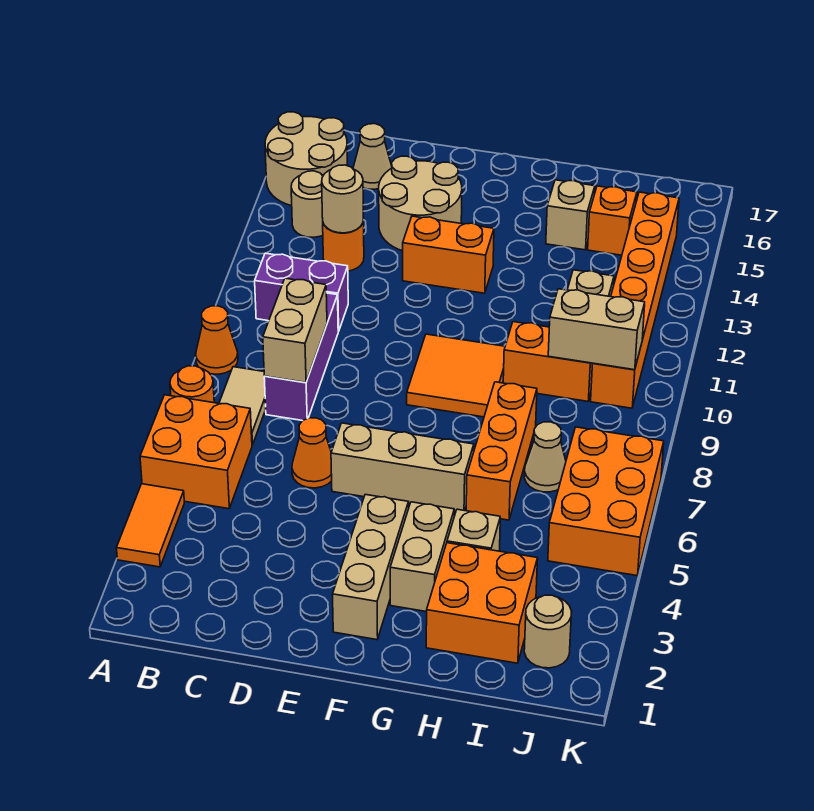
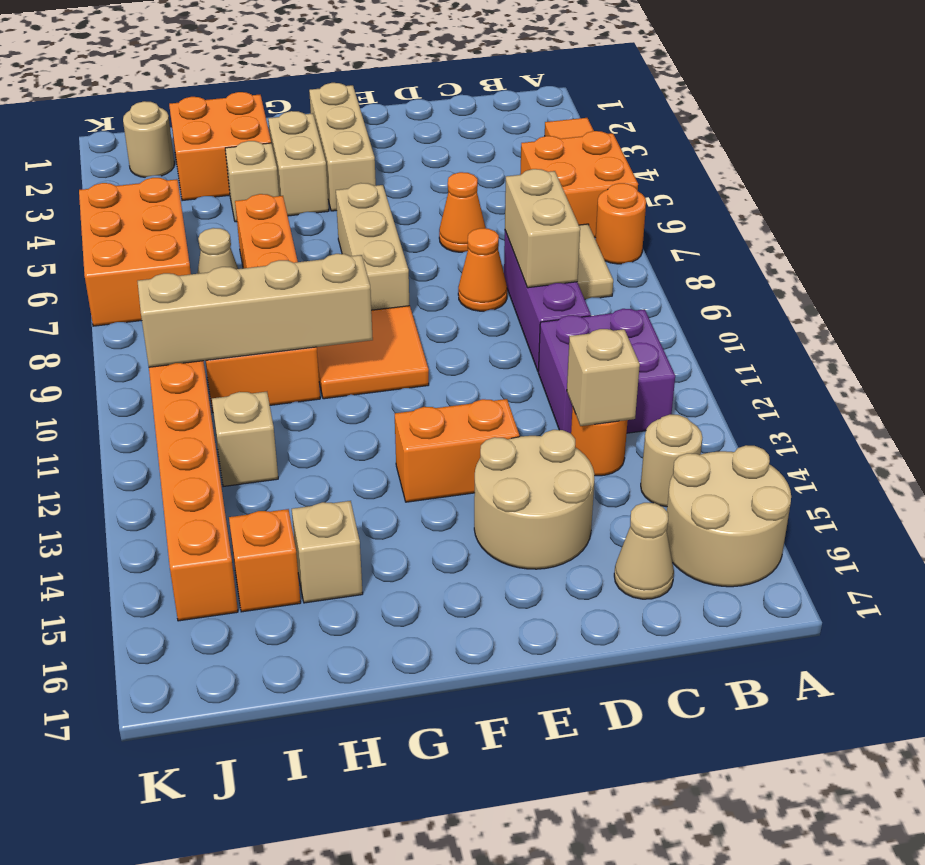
orange cone A9 level 1 -> orange cone D8 level 1
purple brick B11:C11 level 1 -> purple brick B11:C12 level 1
tan round brick C13 level 2 -> tan brick C13 level 2
tan brick E6:G6 level 1 -> tan brick F6:F8 level 1
tan brick I10:J10 level 2 -> tan brick G10:J10 level 2

